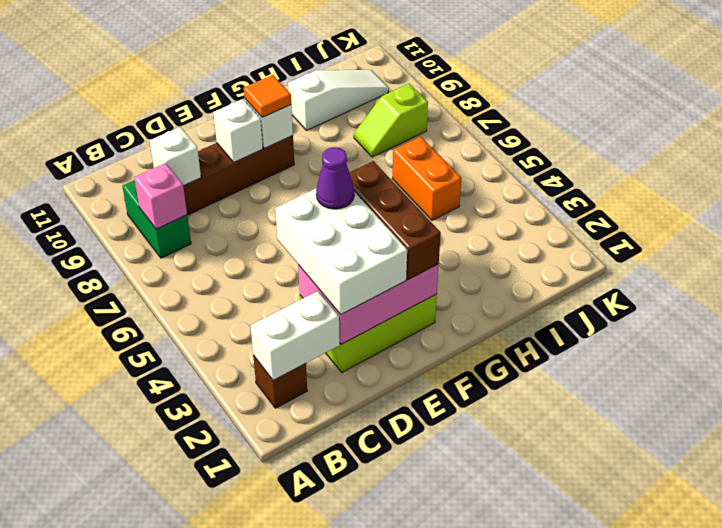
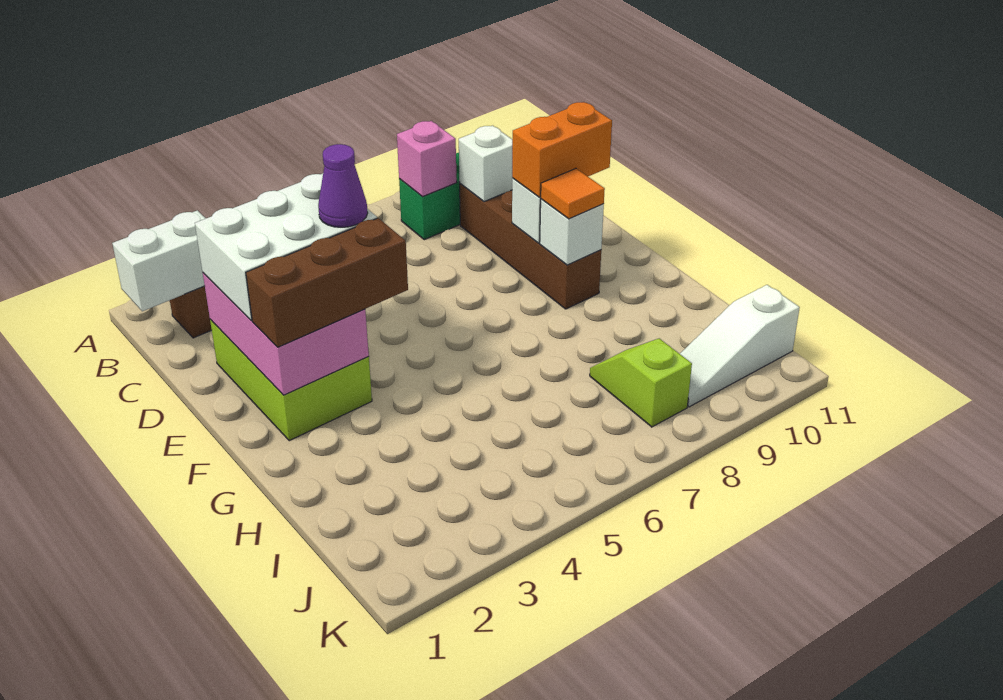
white brick B2:C2 level 2 -> white brick B1:B2 level 2
white slope H10:J10 level 1 top H -> white slope J9:J11 level 1 top 11
orange brick I5:I6 level 1 -> orange brick E9:E10 level 3

